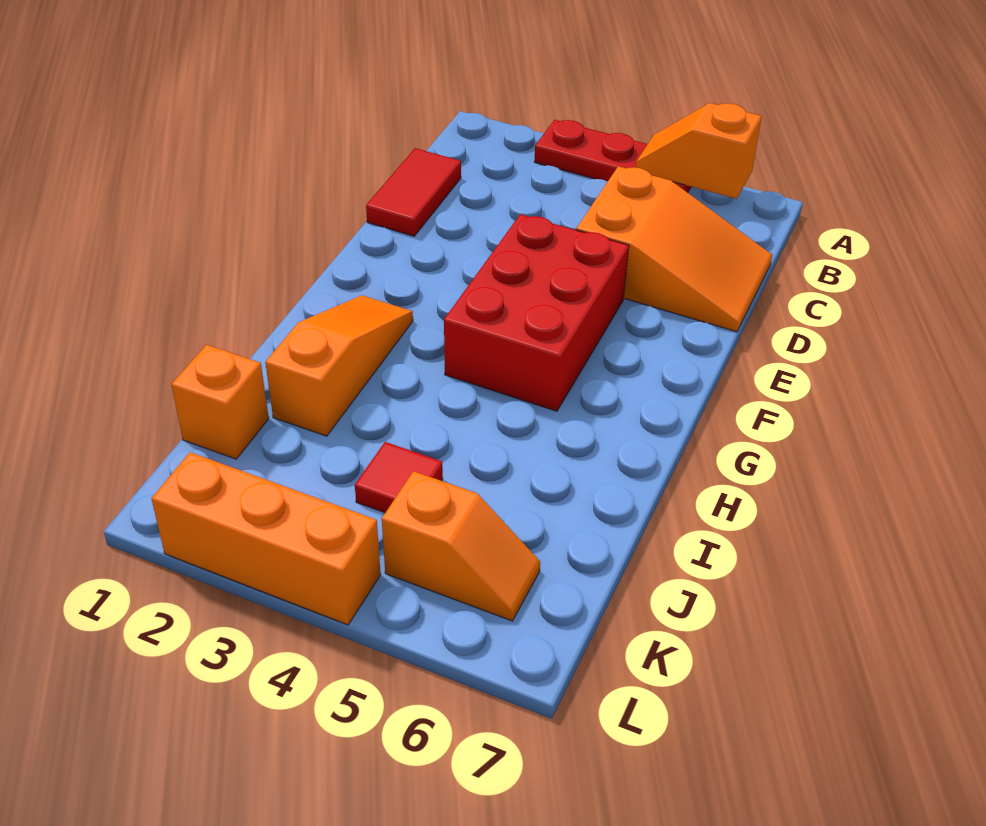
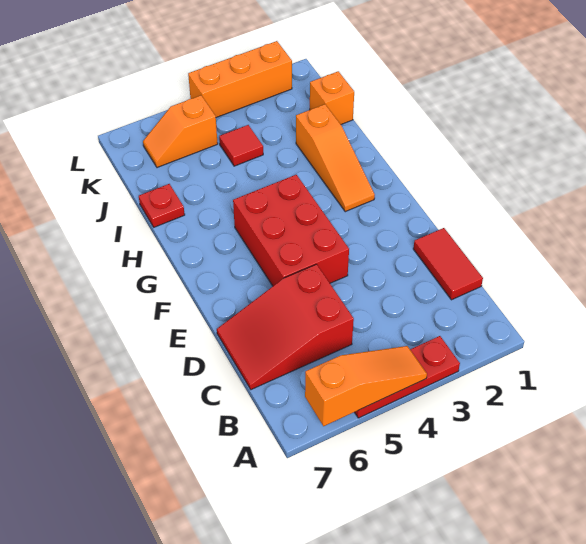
orange slope A5:A6 level 2 top 6 -> orange slope A4:A6 level 2 top 6
orange slope C5:D7 level 1 top 5 -> red slope C5:D7 level 1 top 5
none -> red plate I7 level 1

